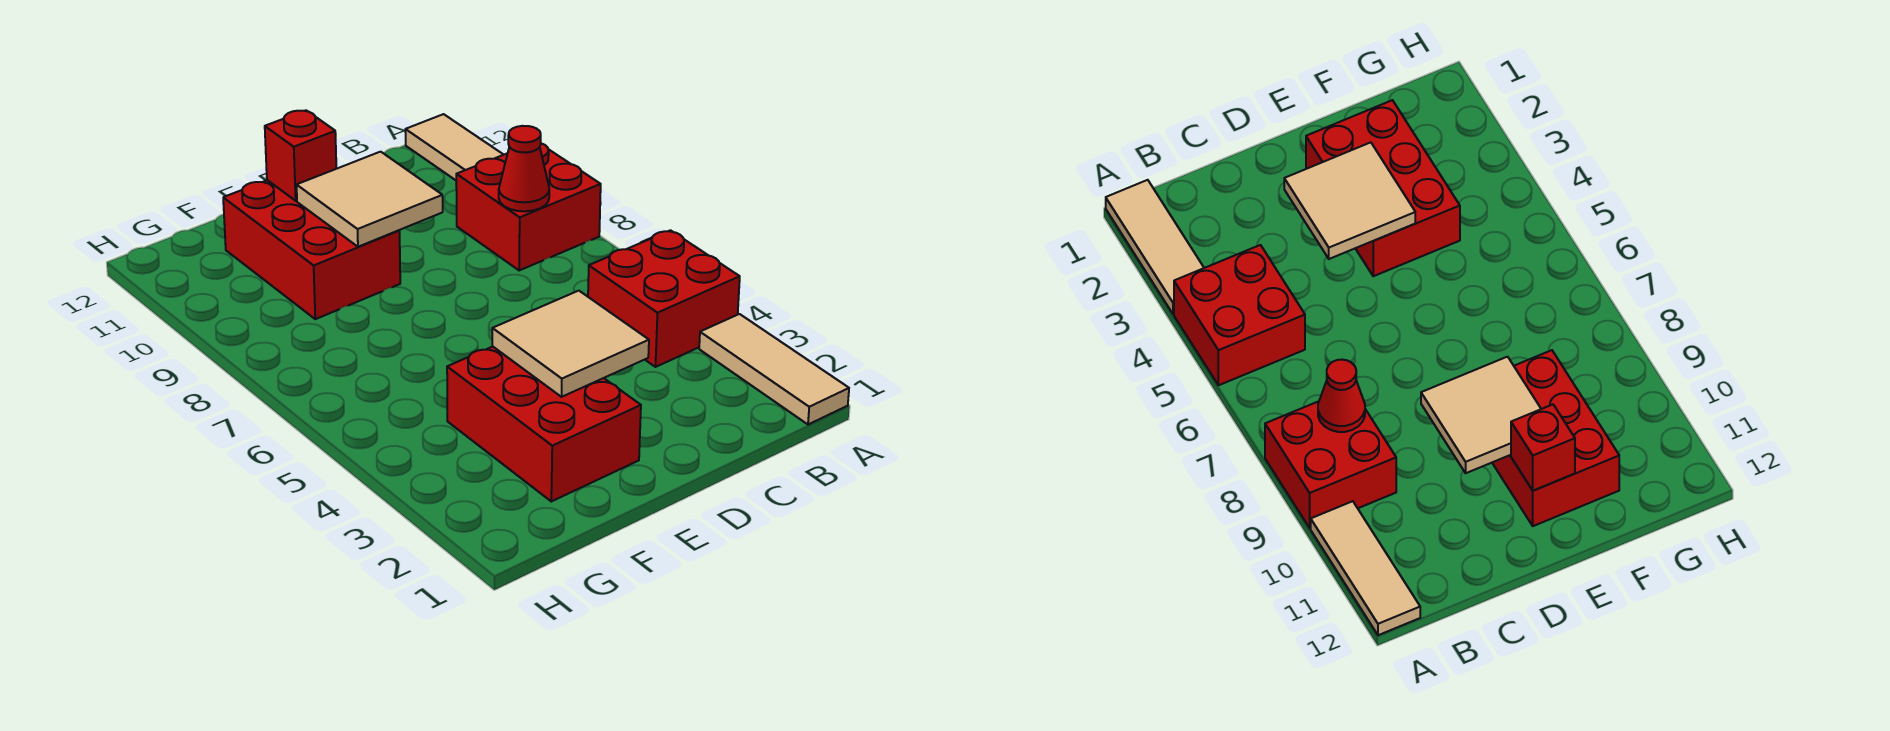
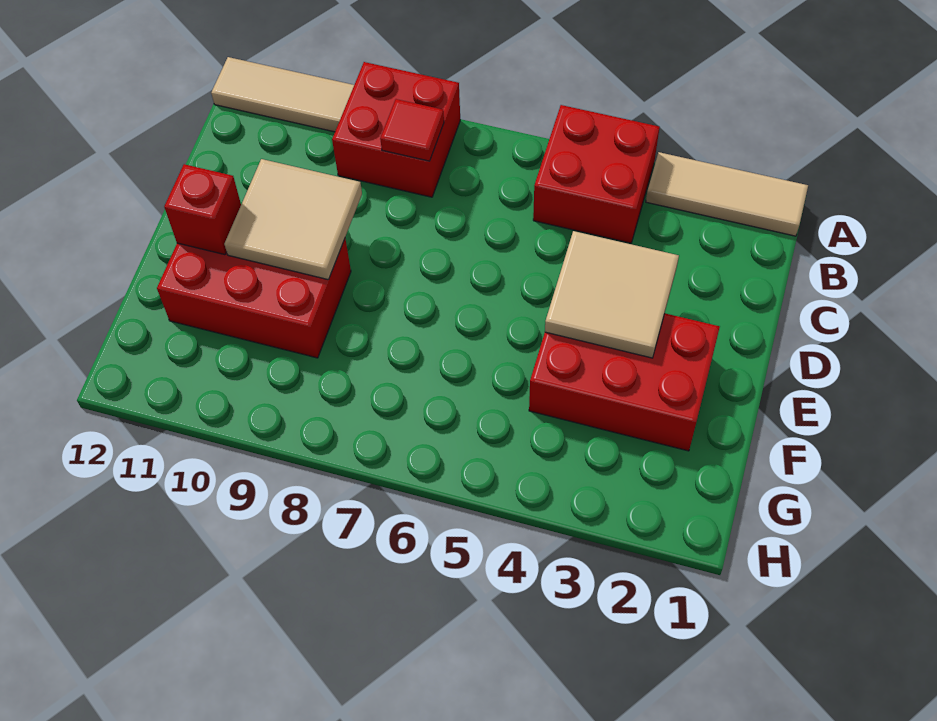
red cone B8 level 2 -> red tile B8 level 2

